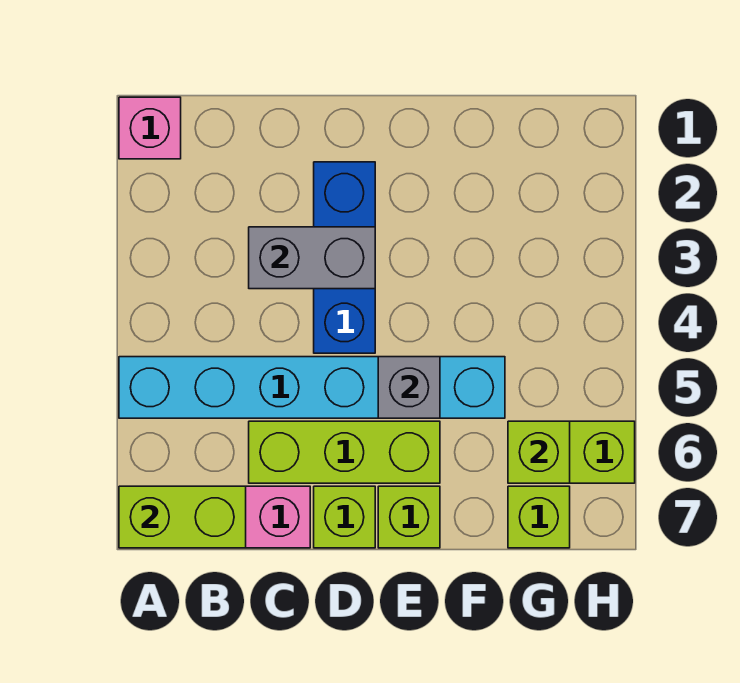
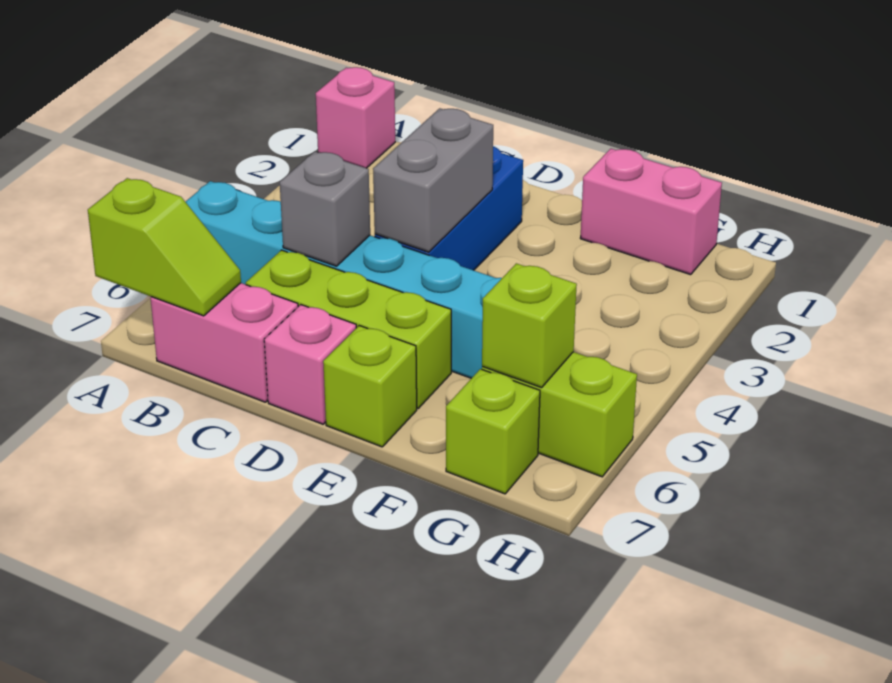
lime brick A7:B7 level 2 -> lime slope A7:B7 level 2 top A
grey brick C3:D3 level 2 -> grey brick D3:D4 level 2
lime brick D7 level 1 -> pink brick D7 level 1
grey brick E5 level 2 -> grey brick C5 level 2
none -> pink brick F1:G1 level 1

